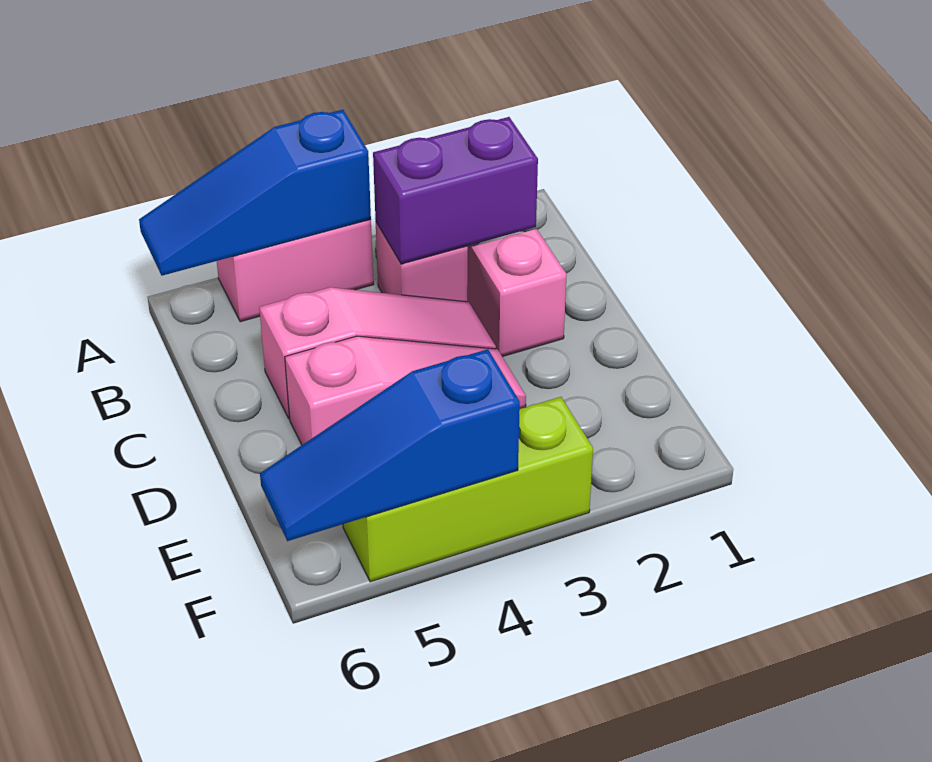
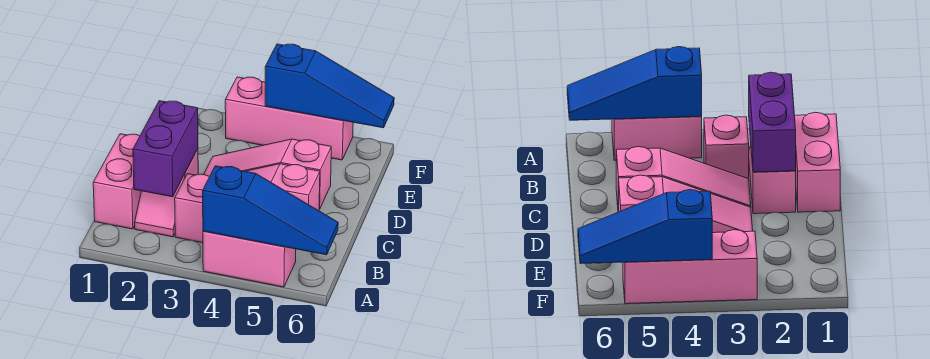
none -> pink brick B1:C1 level 1
purple brick B2:B3 level 2 -> purple brick B2:C2 level 2
lime brick F3:F5 level 1 -> pink brick F3:F5 level 1

